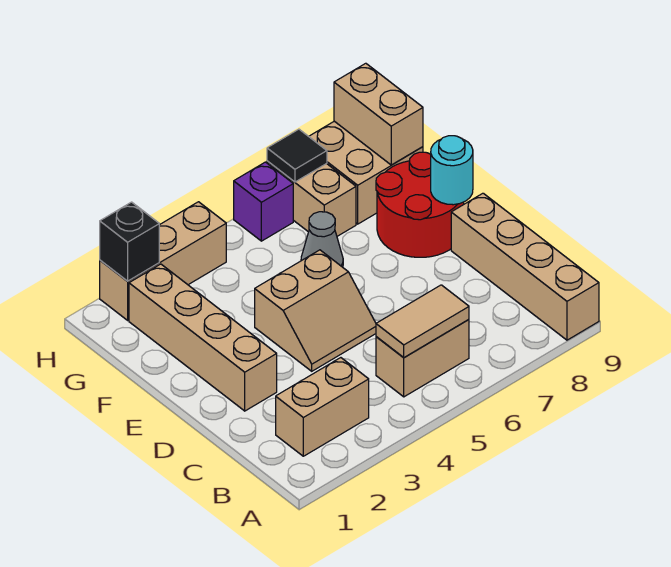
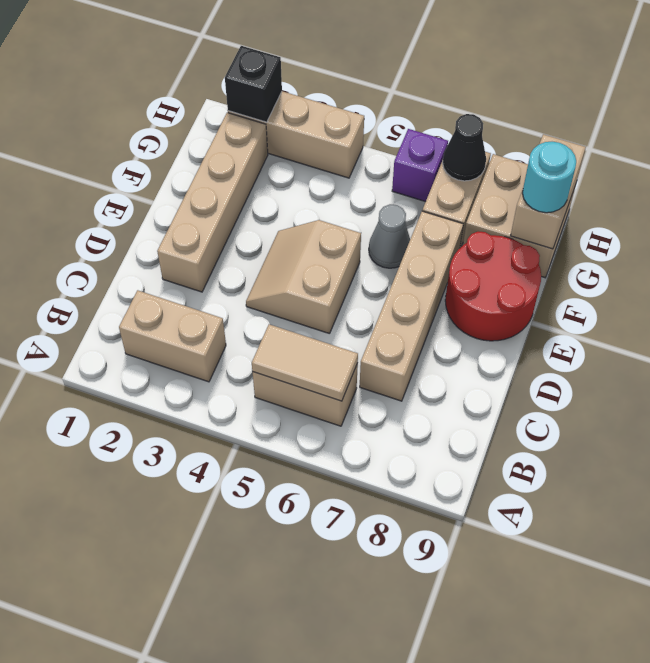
tan brick A9:D9 level 1 -> tan brick C7:F7 level 1
tan slope D4:E5 level 1 top E -> tan slope D4:E5 level 1 top 5
cyan round brick E9 level 2 -> cyan round brick G9 level 3
black tile H7 level 2 -> black cone H7 level 2

